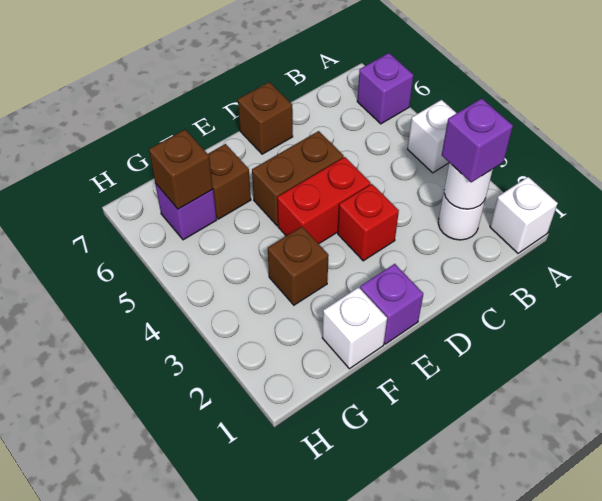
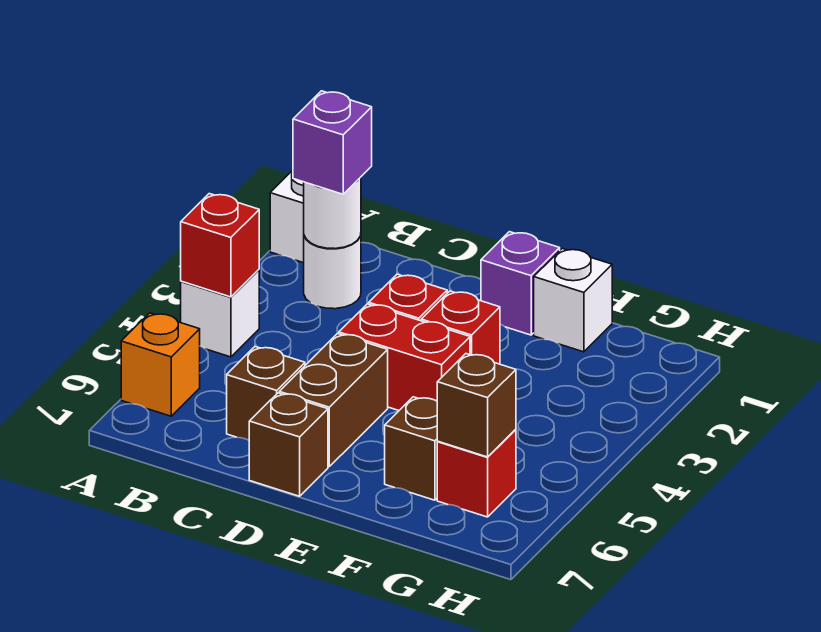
none -> red brick A4 level 2
purple brick A6 level 1 -> orange brick A6 level 1
brown brick D5:E5 level 1 -> brown brick D5:D6 level 1
none -> red brick E3 level 1
brown brick F3 level 1 -> brown brick C6 level 1
purple brick G6 level 1 -> red brick G6 level 1

